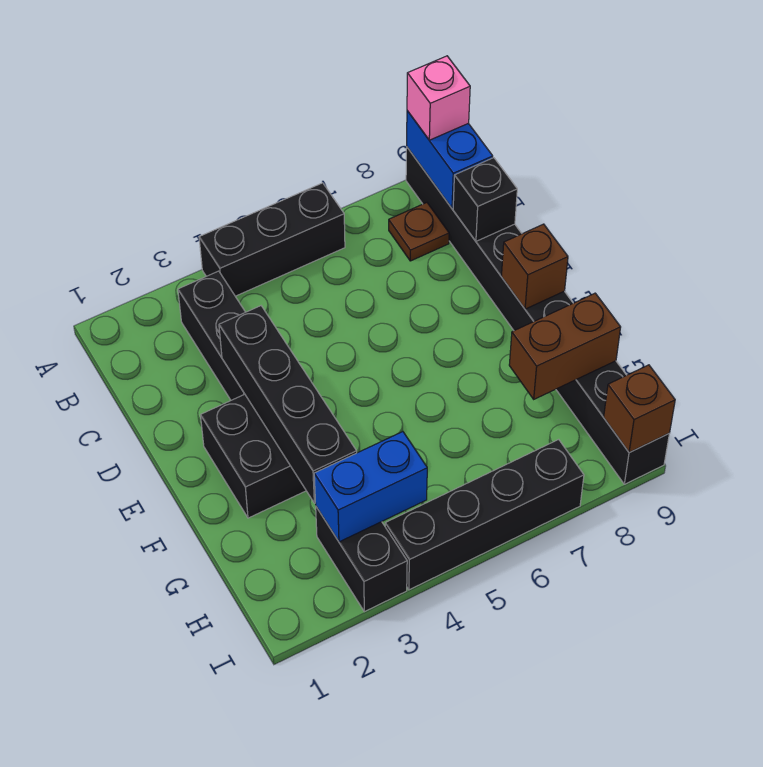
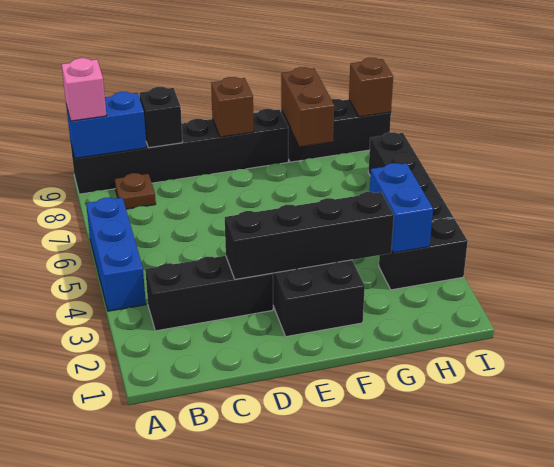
black brick A4:A6 level 1 -> blue brick A4:A6 level 1

